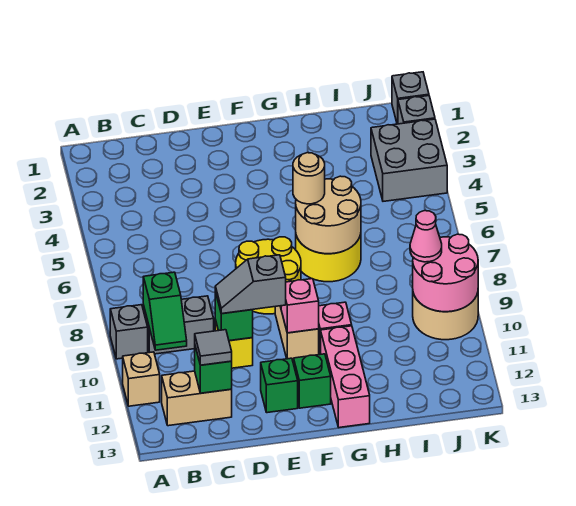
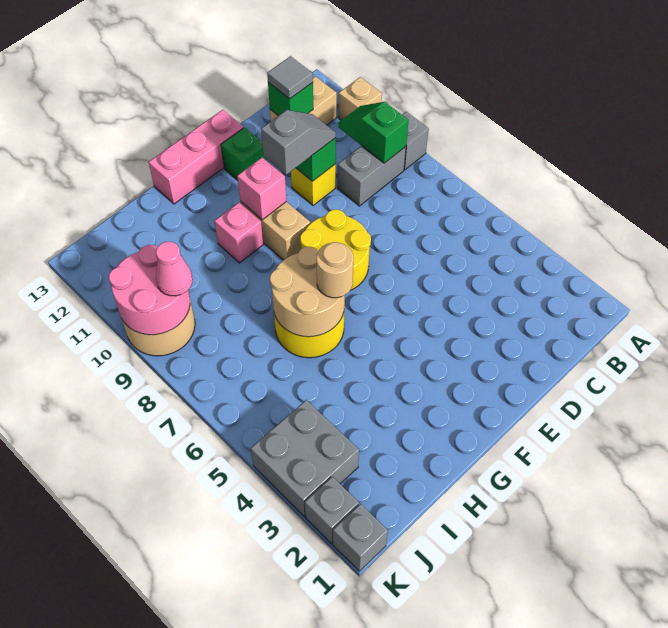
green brick F12 level 1 -> none
pink brick G11:G13 level 1 -> pink brick E13:G13 level 1

